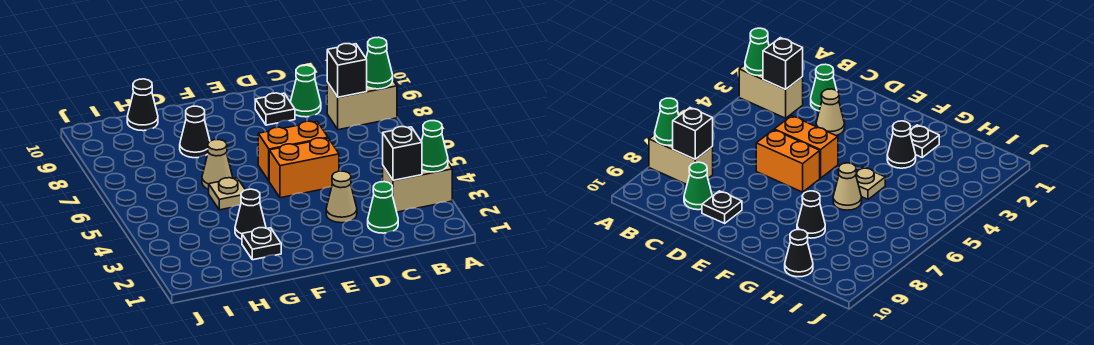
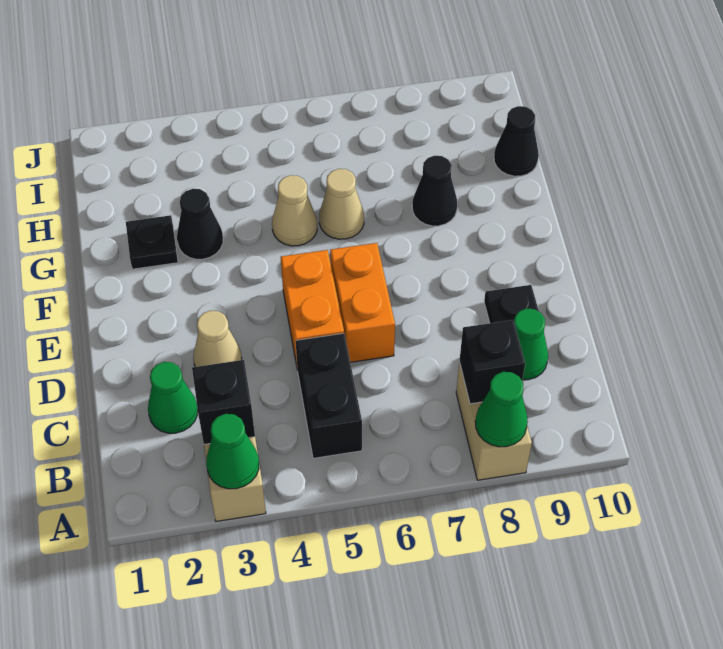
none -> black brick B5:C5 level 1
tan plate G5 level 1 -> tan cone G5 level 1

